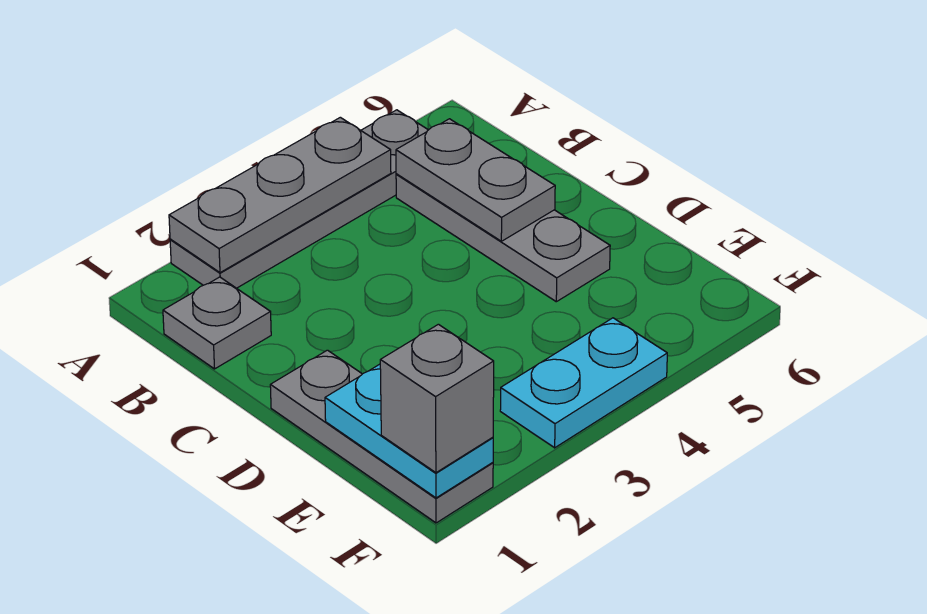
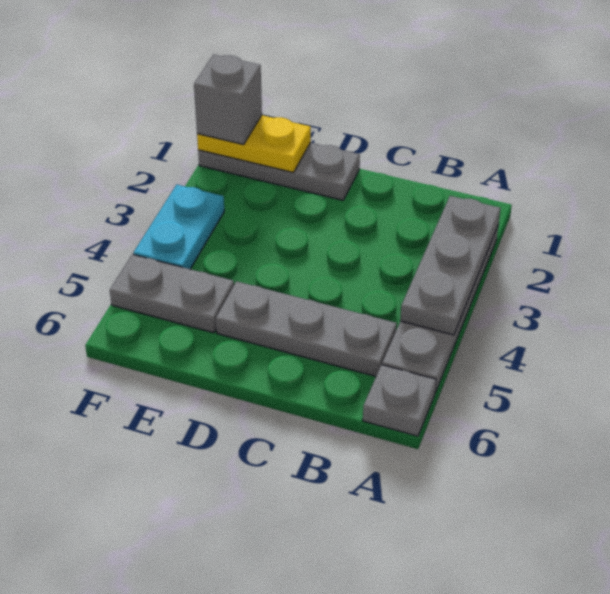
grey plate B1 level 1 -> grey plate A6 level 1
grey plate B5:C5 level 2 -> grey plate E5:F5 level 1
cyan plate E1:F1 level 2 -> yellow plate E1:F1 level 2

